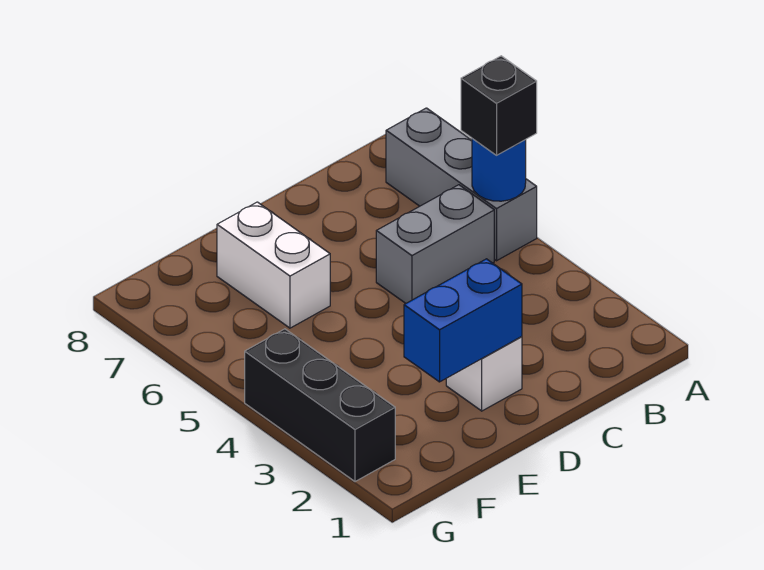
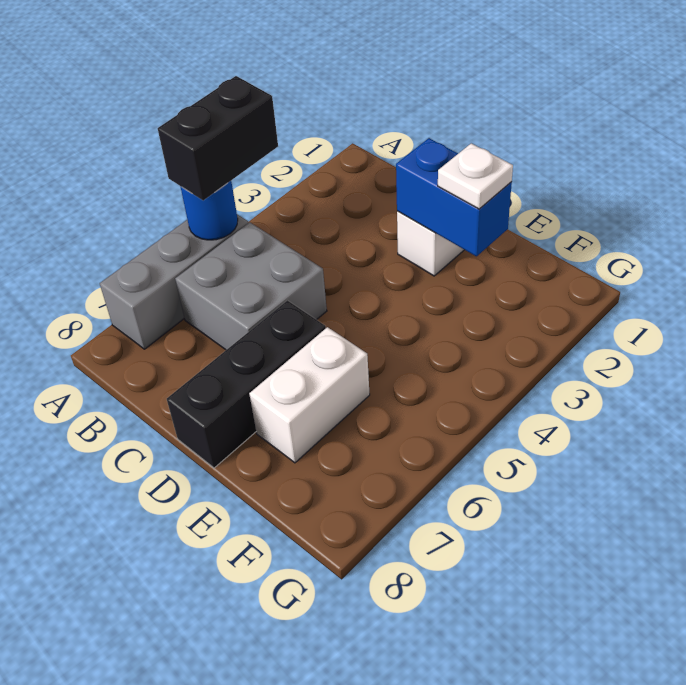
black brick A5 level 3 -> black brick A4:A5 level 3
grey brick B5:C5 level 1 -> grey brick B5:C6 level 1
none -> white plate E2 level 3
black brick G2:G4 level 1 -> black brick D6:D8 level 1

